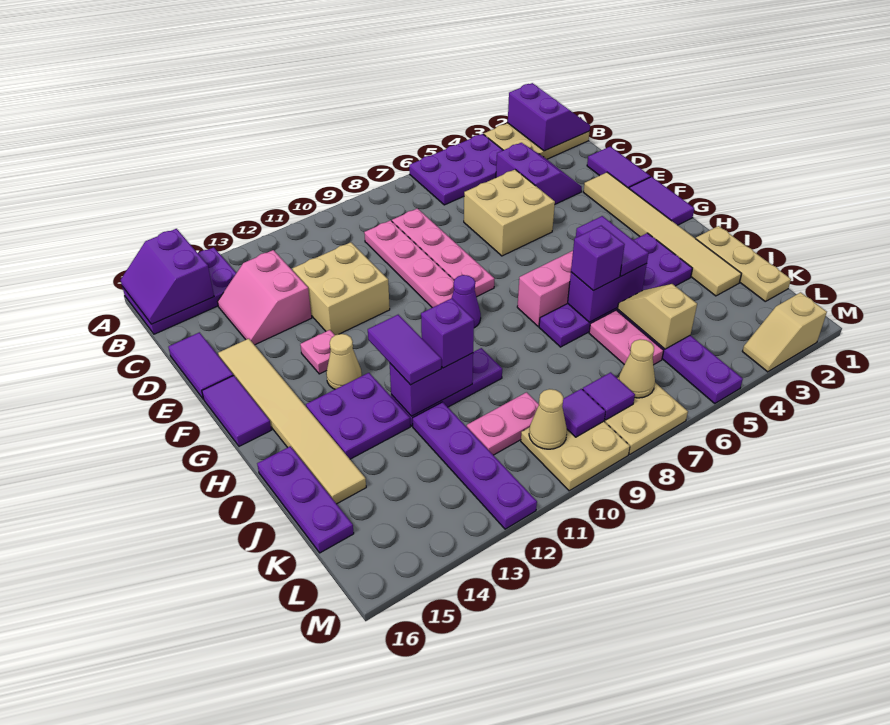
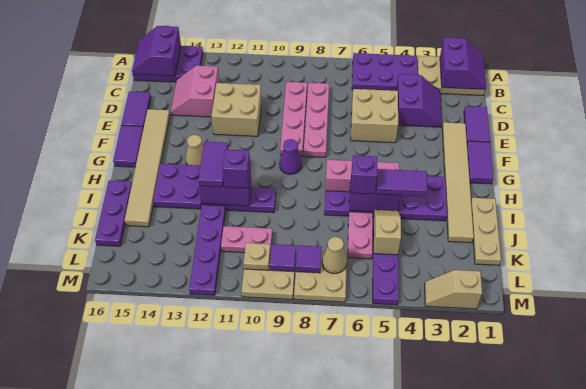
pink plate F13 level 1 -> none
purple tile H5:I5 level 3 -> purple tile I4:I5 level 3
tan cone L10 level 2 -> tan plate L10 level 2

